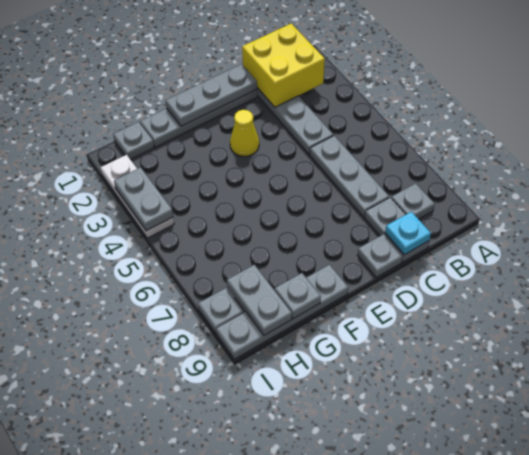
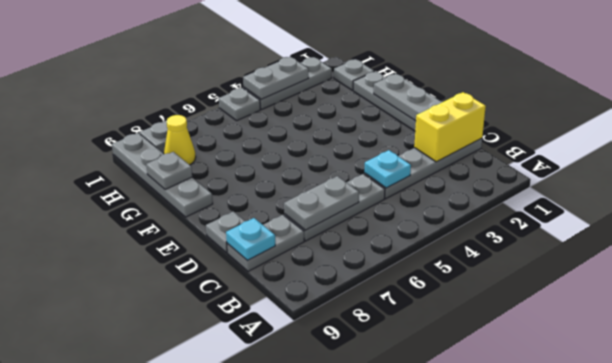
yellow brick B1:C2 level 2 -> yellow brick C1:C2 level 2
grey plate B8 level 1 -> grey plate I5 level 1
none -> cyan plate C4 level 2
yellow cone E3 level 1 -> yellow cone H8 level 1
grey plate H8:H9 level 2 -> grey plate C6:C7 level 2
white plate I2:I4 level 1 -> grey plate I2:I4 level 1

